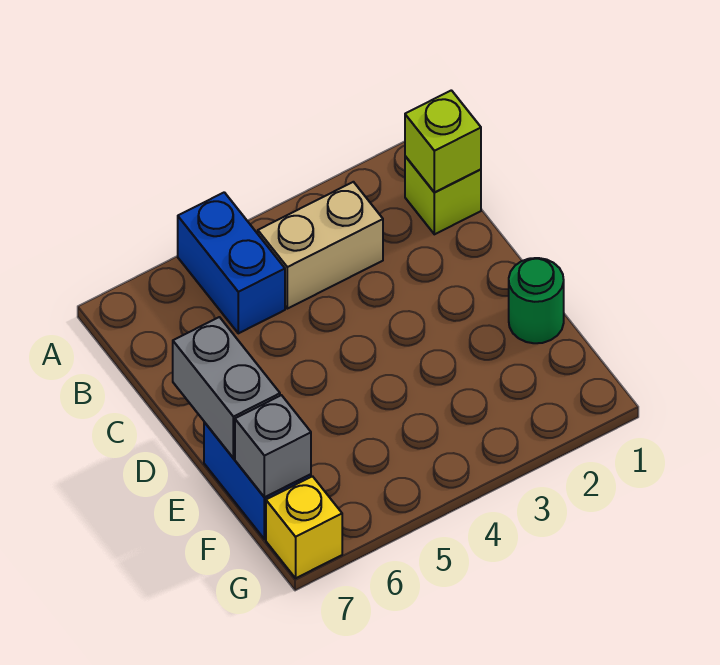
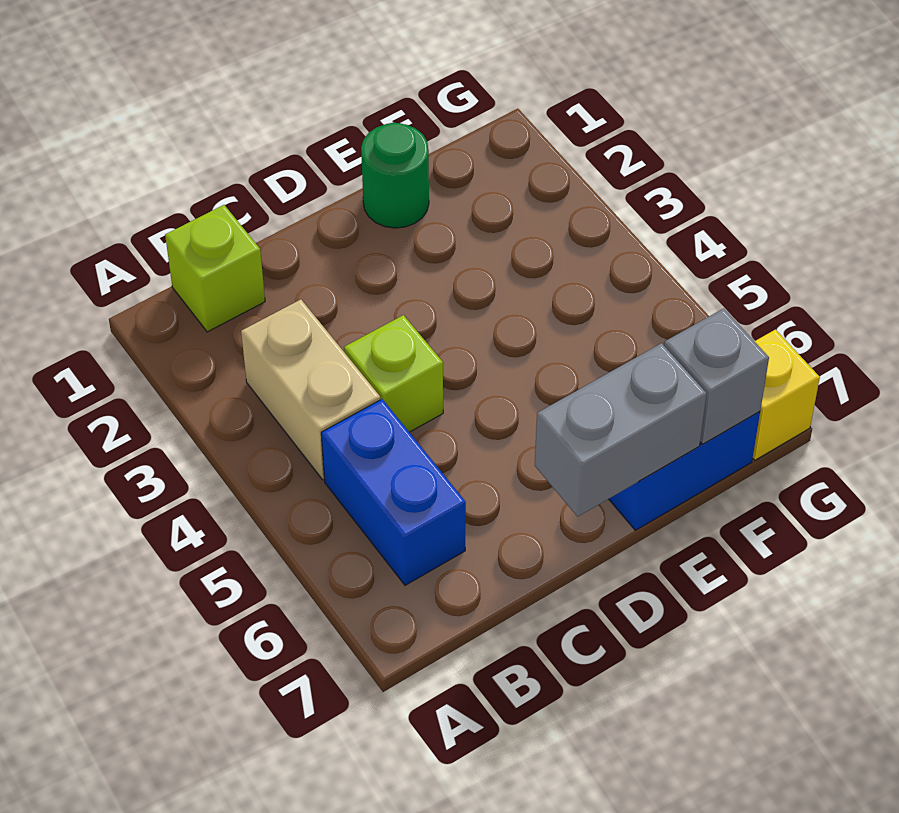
blue brick A5:B5 level 1 -> blue brick B5:B6 level 1
lime brick B1 level 2 -> lime brick C4 level 1

